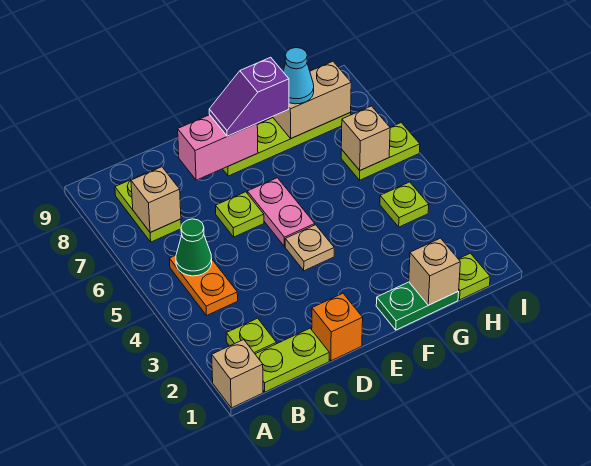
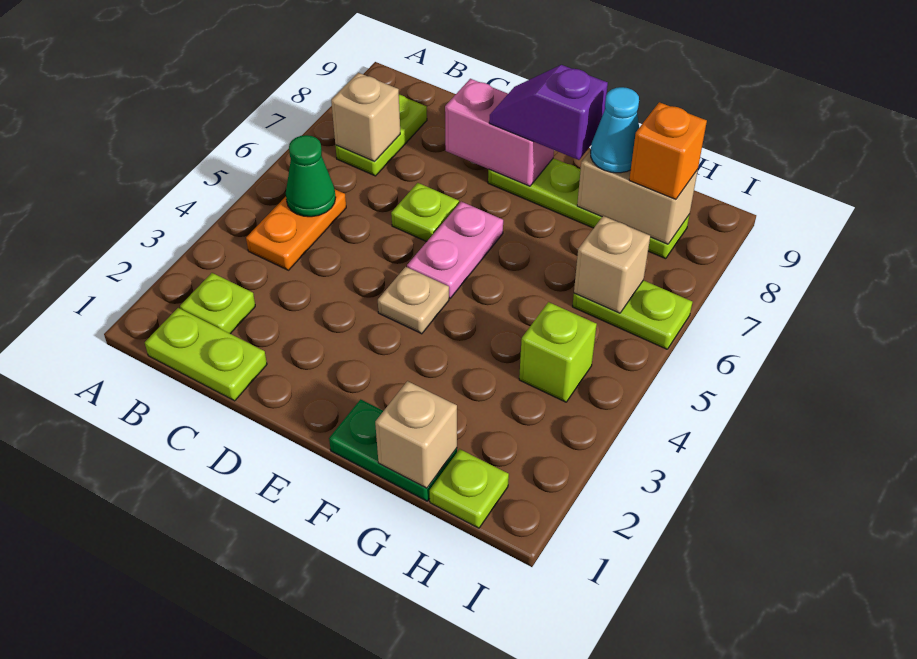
tan brick A1 level 1 -> none
orange brick D1 level 1 -> orange brick H8 level 3
lime plate H4 level 1 -> lime brick H4 level 1

